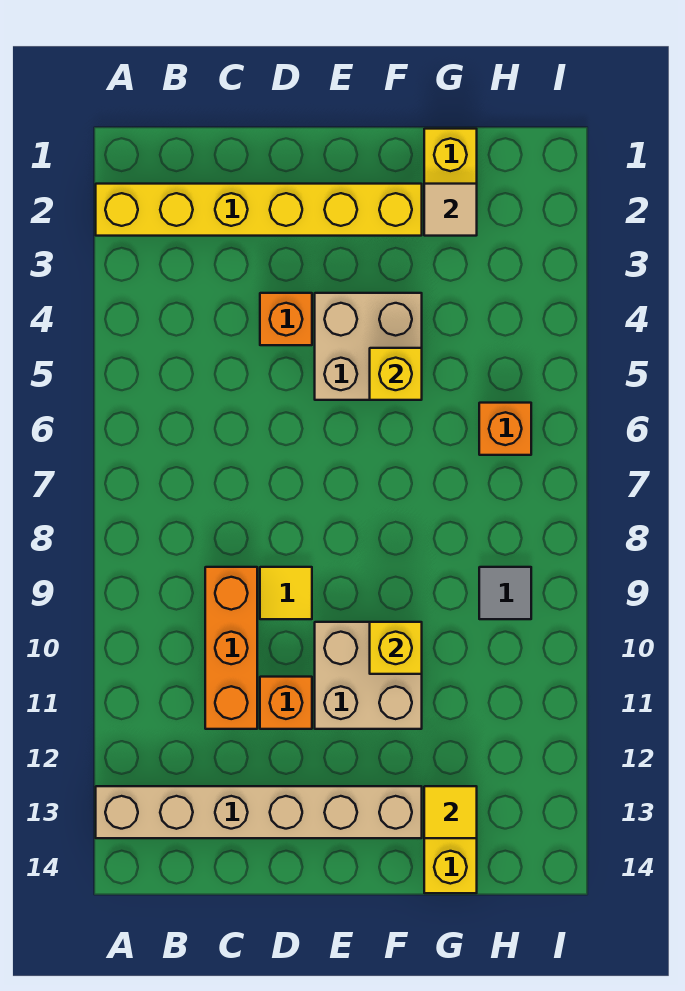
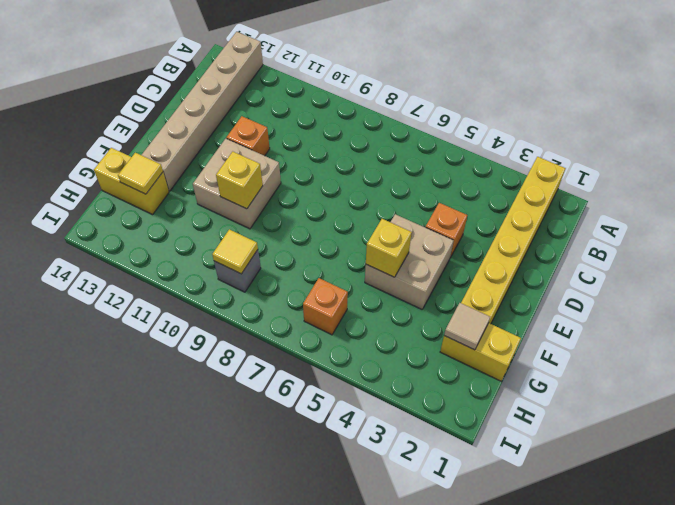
orange brick C9:C11 level 1 -> none
yellow tile D9 level 1 -> yellow tile H9 level 2
grey tile H9 level 1 -> grey brick H9 level 1

